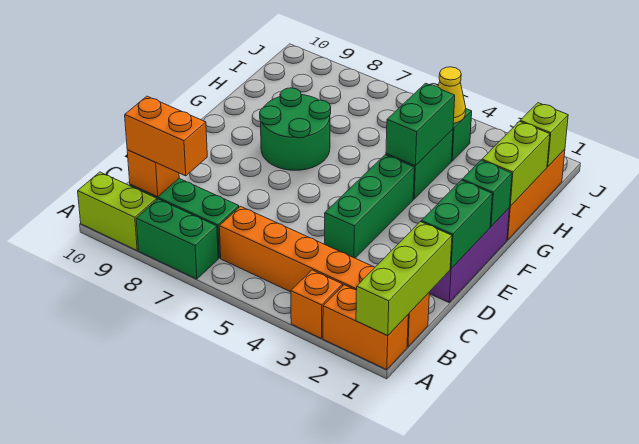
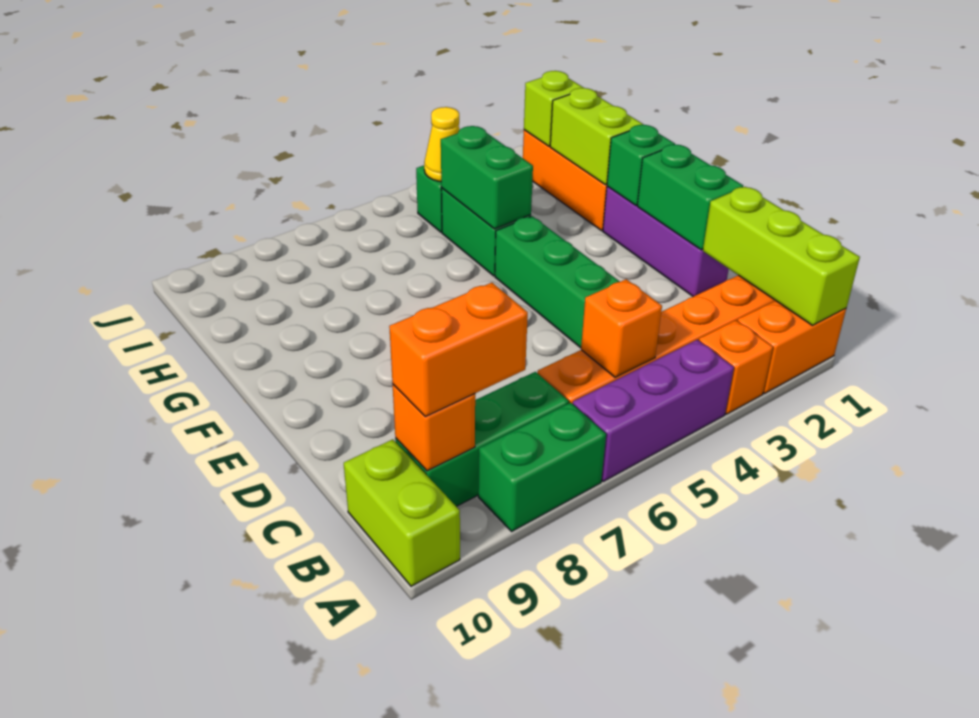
none -> purple brick A4:A6 level 1
lime brick A9:A10 level 1 -> lime brick A10:B10 level 1
none -> orange brick B5 level 2
green round brick F7:G8 level 1 -> none

